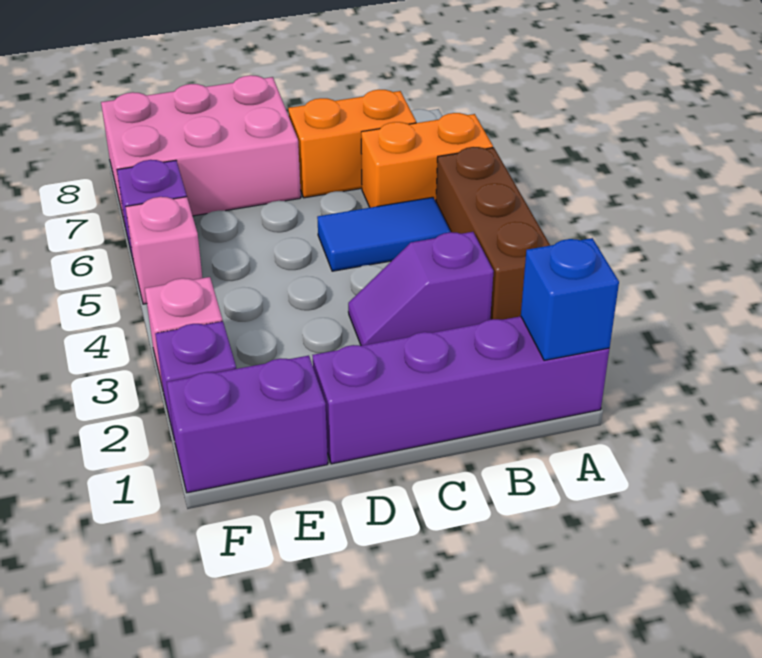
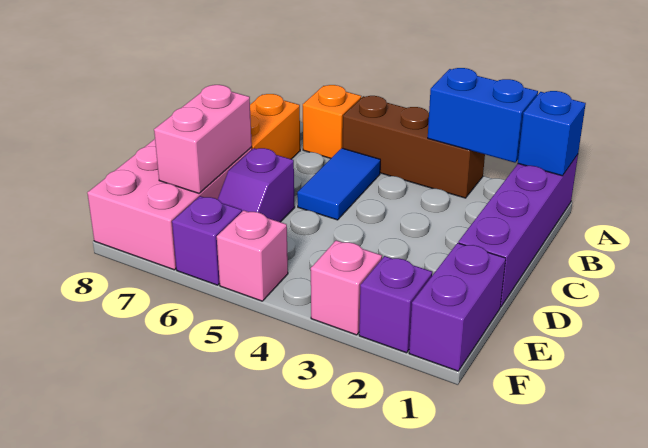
none -> blue brick A2:A3 level 2
orange brick A6:B6 level 1 -> orange brick A6 level 1
purple slope B3:C3 level 1 top B -> purple slope D6:E6 level 1 top D
none -> pink brick D7:E7 level 2

